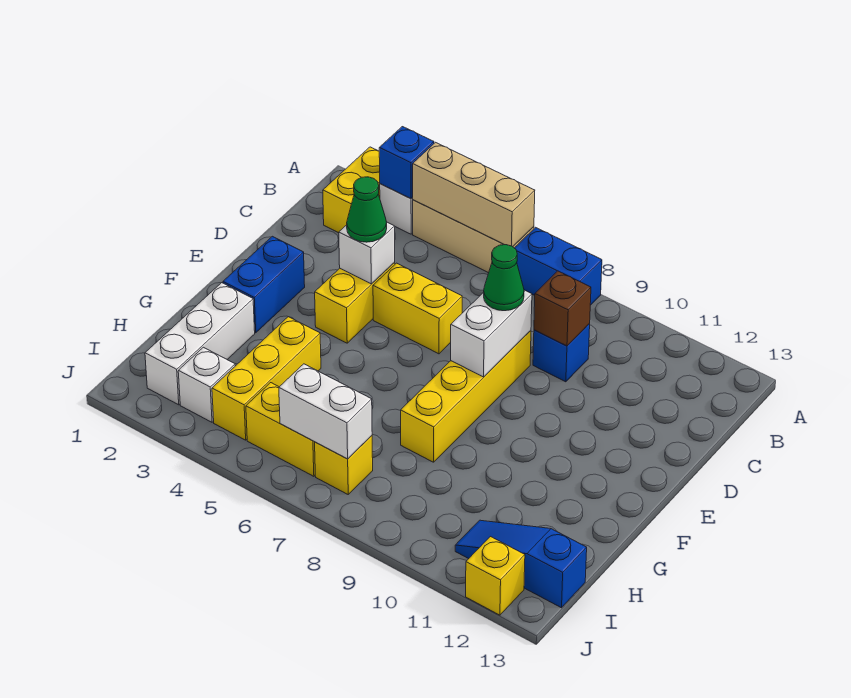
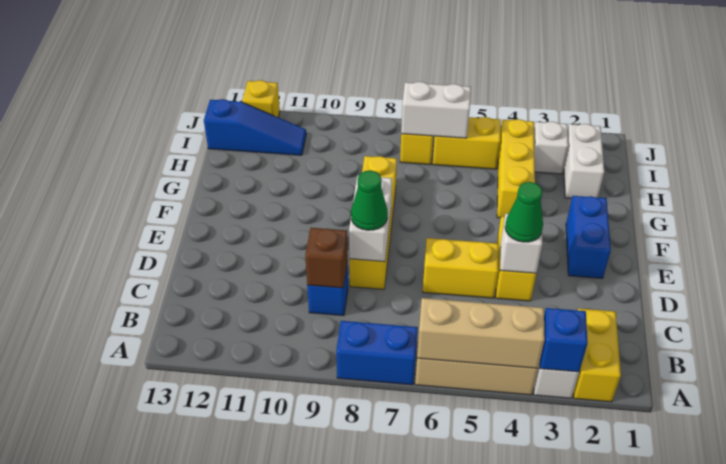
white brick G2:I2 level 1 -> white brick H2:I2 level 1

